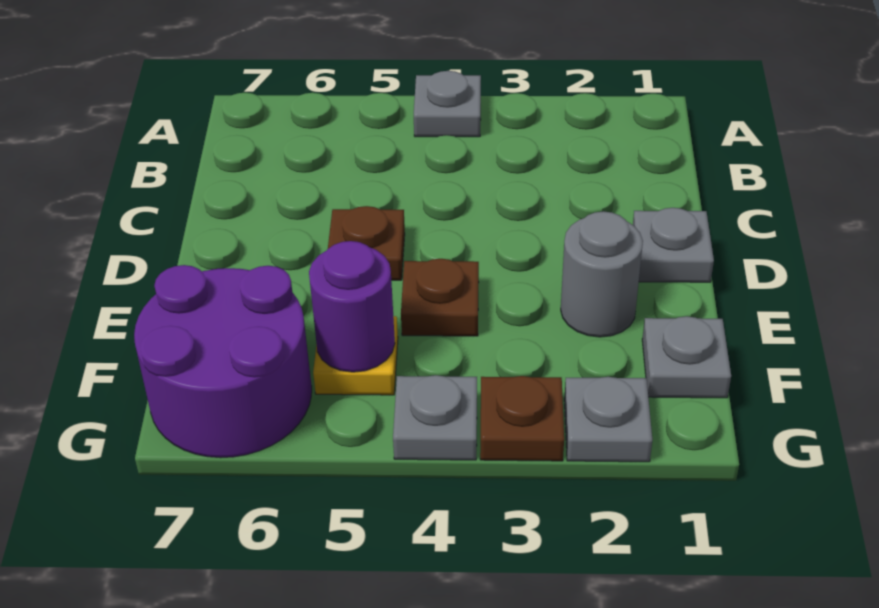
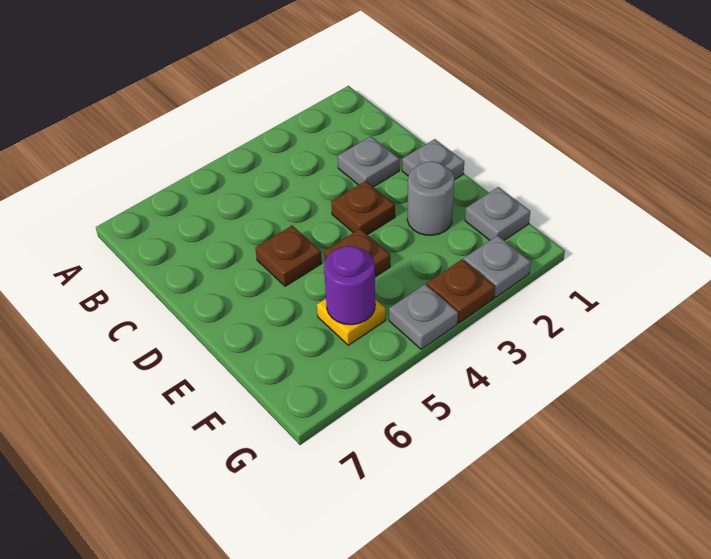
grey plate A4 level 1 -> grey plate C2 level 1
none -> brown plate D3 level 1
purple round brick F6:G7 level 1 -> none

